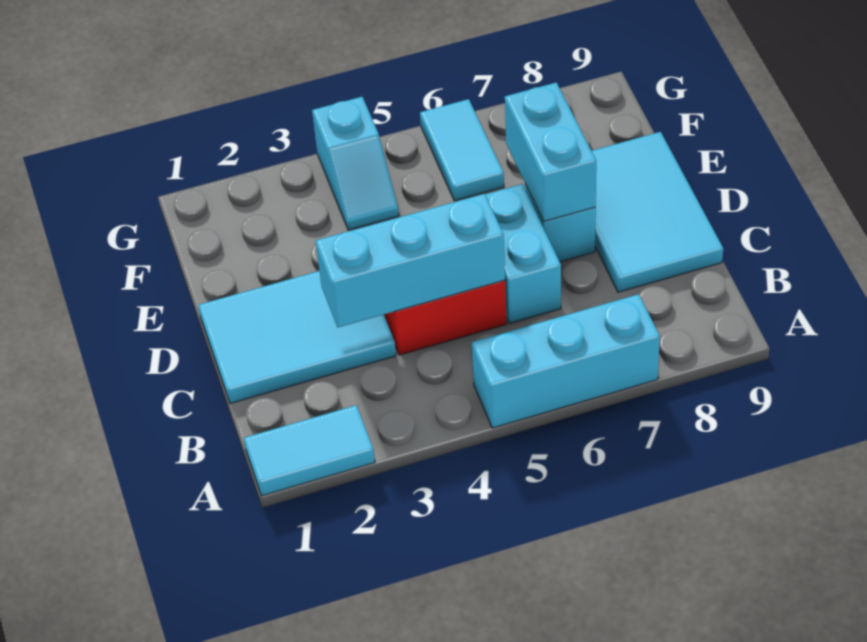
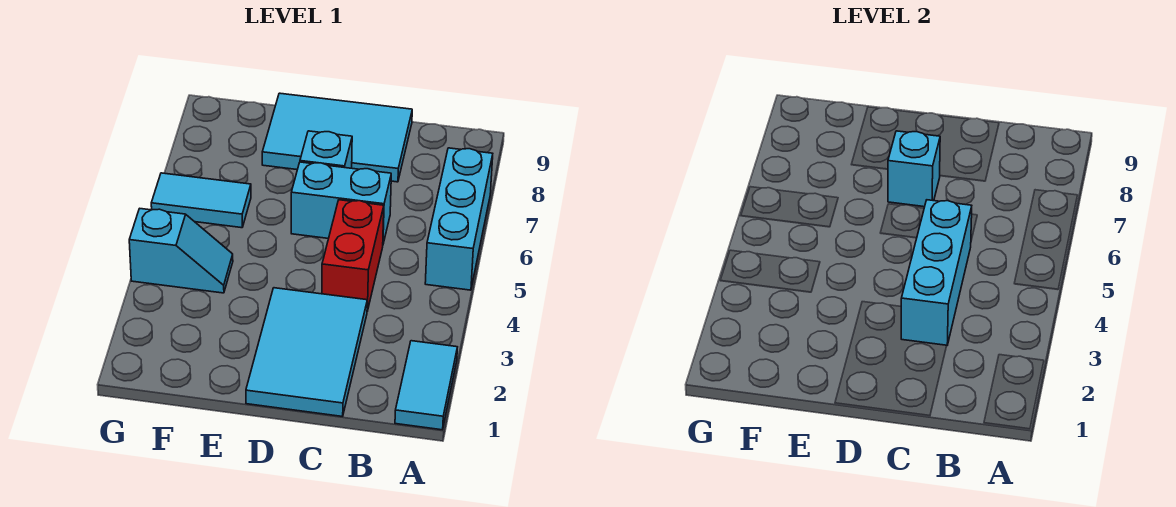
cyan brick D7:E7 level 2 -> cyan brick D7 level 2

